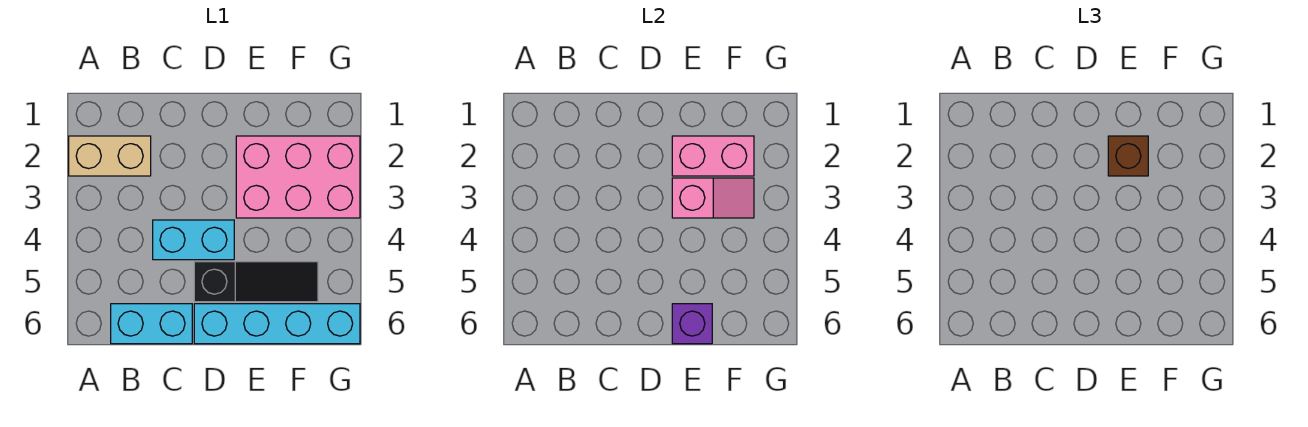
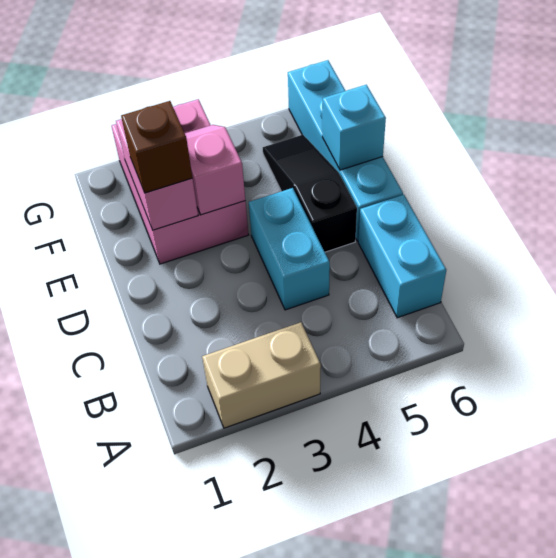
tan brick A2:B2 level 1 -> tan brick A2:A3 level 1
purple brick E6 level 2 -> cyan brick E6 level 2

